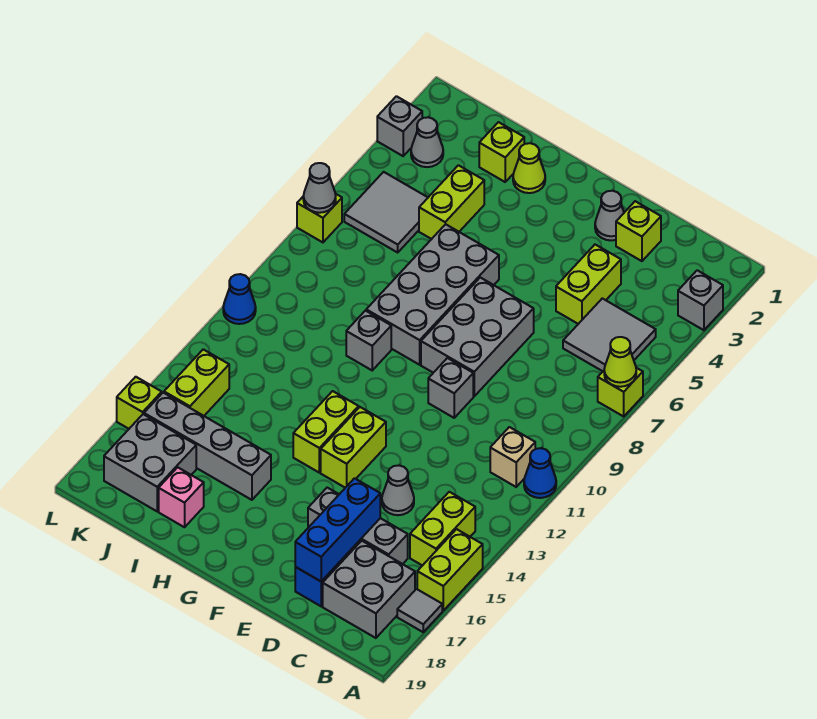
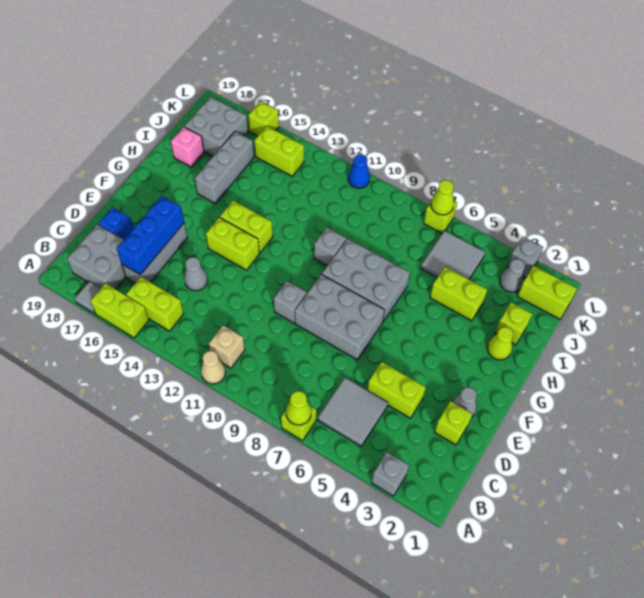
blue cone A11 level 1 -> tan cone A11 level 1
blue brick D16:D18 level 2 -> blue brick C16:E16 level 2
grey brick G6:H9 level 1 -> grey brick G7:H9 level 1
grey brick H16:K16 level 1 -> grey brick H16:J16 level 1
none -> lime brick K1:K2 level 1
grey cone L7 level 2 -> lime cone L7 level 2

